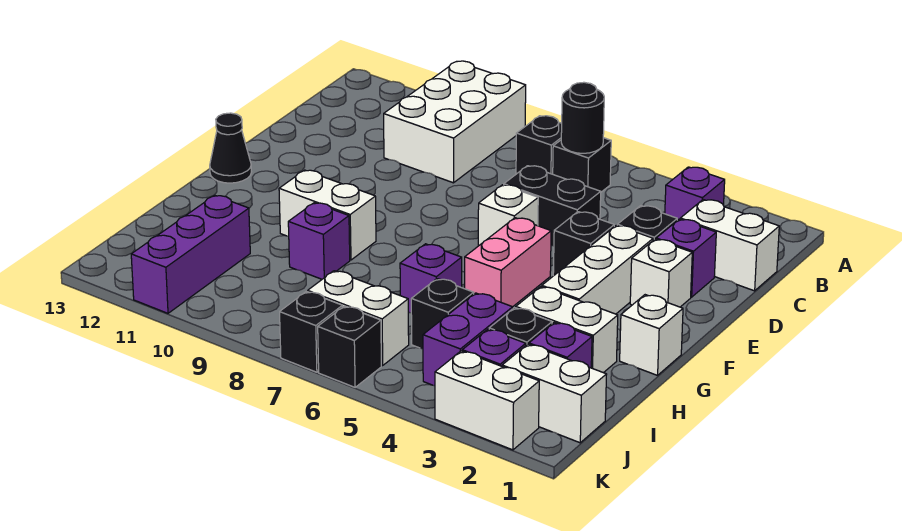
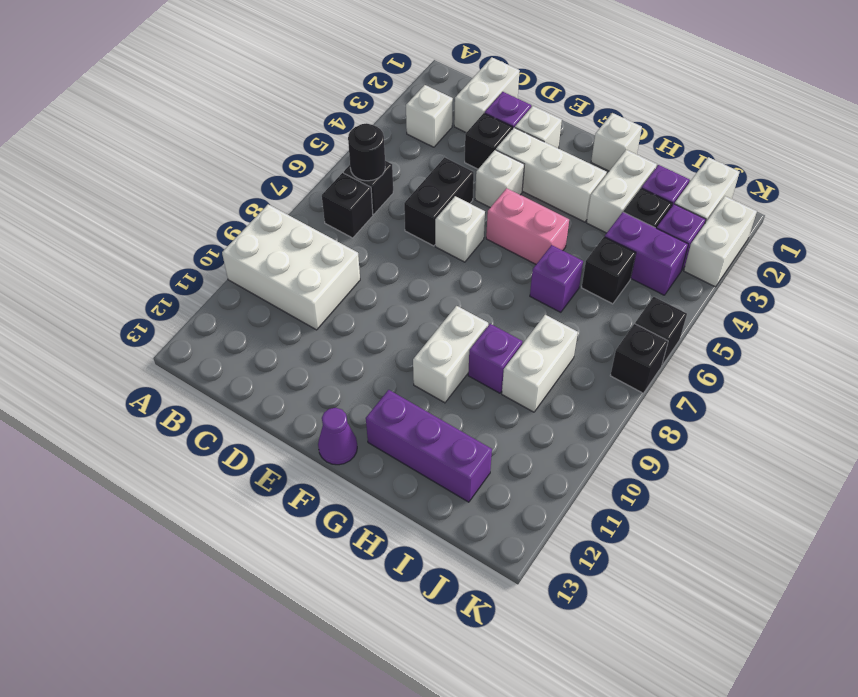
purple brick B3 level 1 -> white brick B3 level 1
black brick E4 level 1 -> white brick E4 level 1
black cone F13 level 1 -> purple cone F13 level 1
purple brick I11:K11 level 1 -> purple brick G12:I12 level 1
white brick J6:J7 level 1 -> white brick I8:I9 level 1

